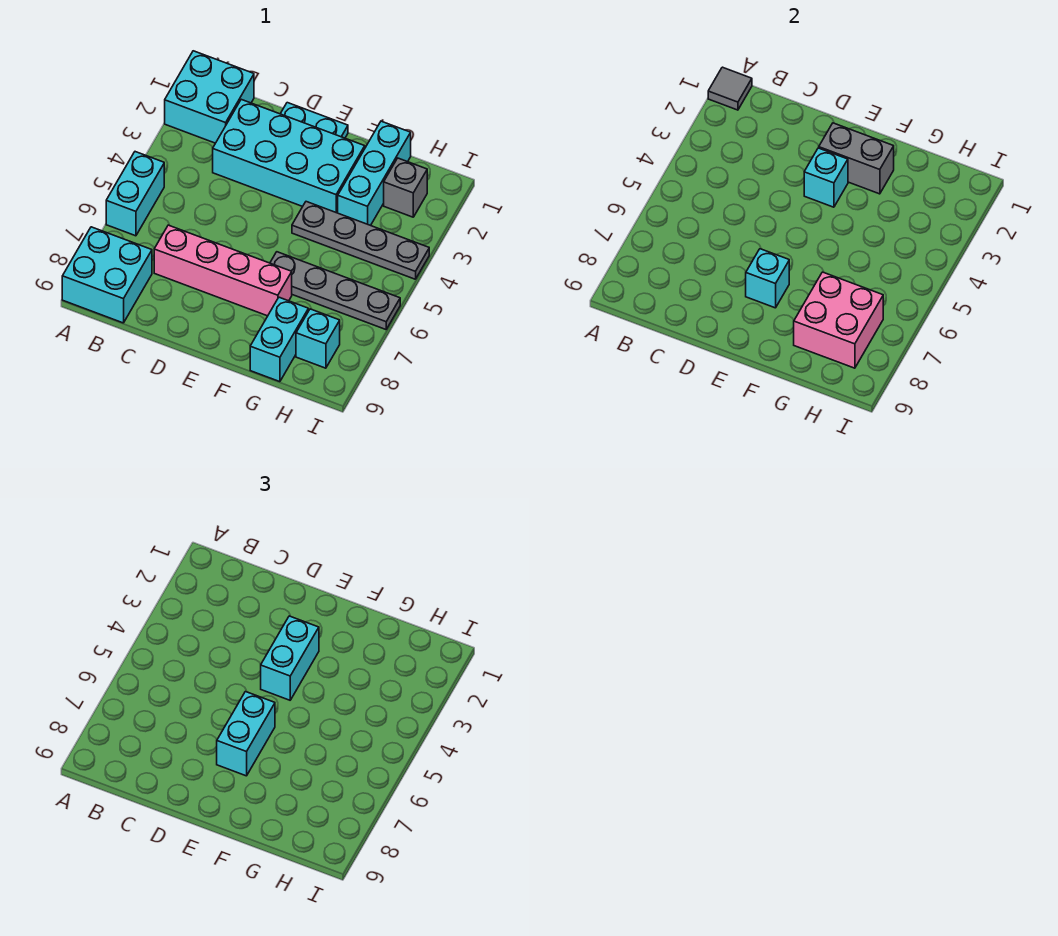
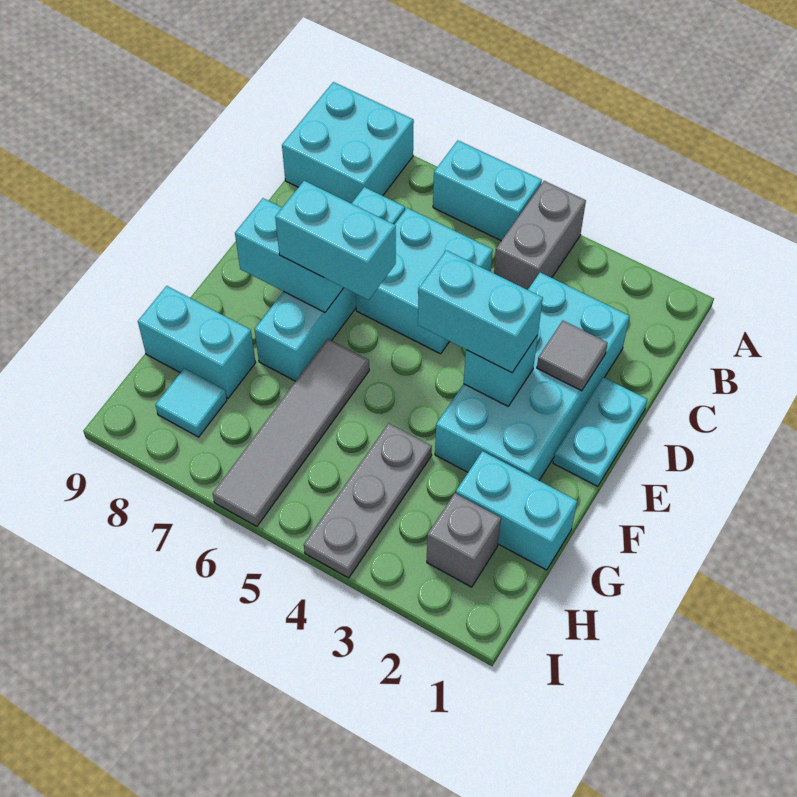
cyan brick A1:B2 level 1 -> cyan brick C5:D6 level 1
grey tile A1 level 2 -> grey tile D2 level 2
pink brick C7:F7 level 1 -> cyan brick C7:F7 level 1
grey brick E2:F2 level 2 -> grey brick A4:B4 level 1
cyan brick E7 level 2 -> cyan brick E7:E8 level 2
grey plate F4:I4 level 1 -> grey plate G4:I4 level 1
grey plate F6:I6 level 1 -> grey tile F6:I6 level 1
cyan brick G1:G3 level 1 -> cyan brick G1:G2 level 1
pink brick G7:H8 level 2 -> none
cyan brick H8 level 1 -> cyan tile H8 level 1

